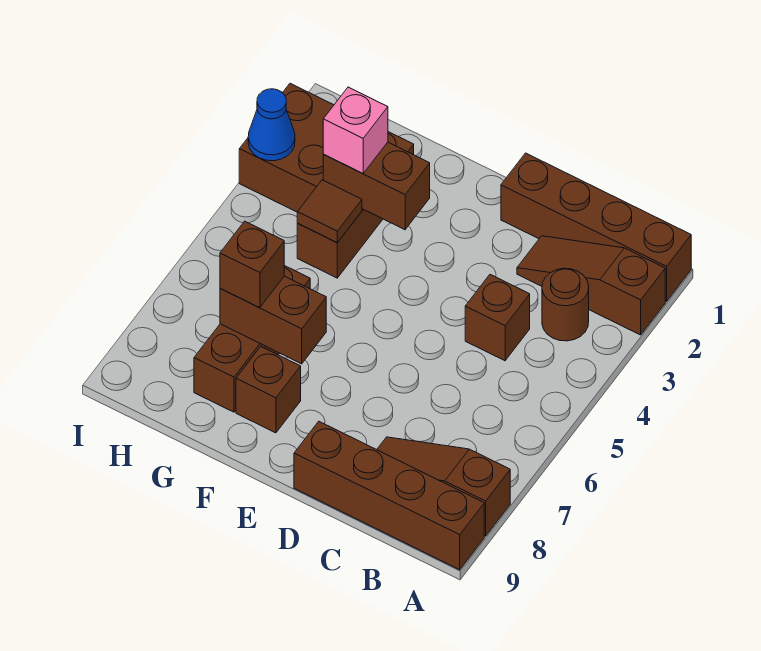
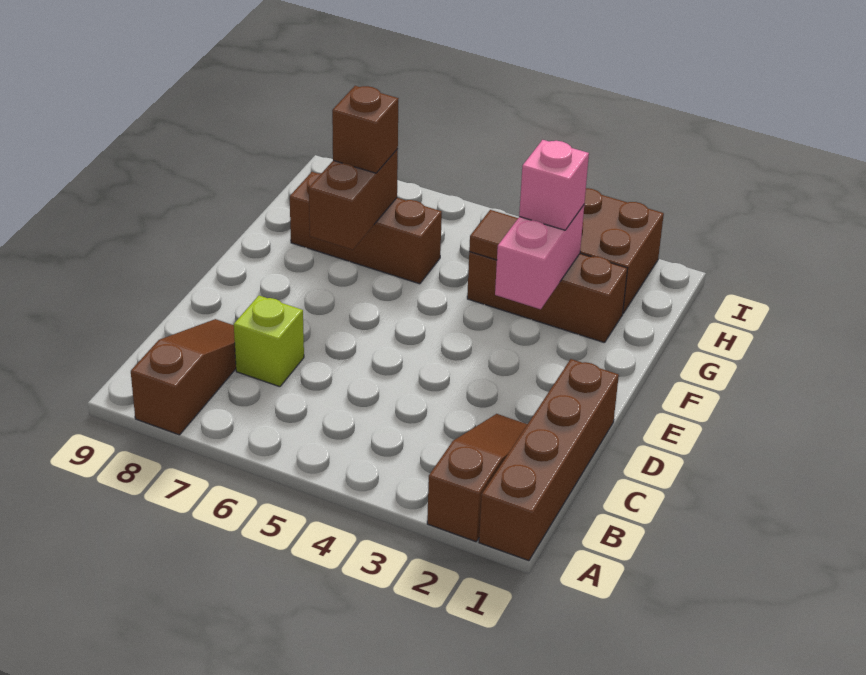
brown brick A9:D9 level 1 -> none
brown round brick B3 level 1 -> none
brown brick C4 level 1 -> none
none -> lime brick C7 level 1
brown brick F3:G3 level 2 -> pink brick F3:G3 level 2
brown brick F8 level 1 -> none
blue cone I3 level 2 -> none

